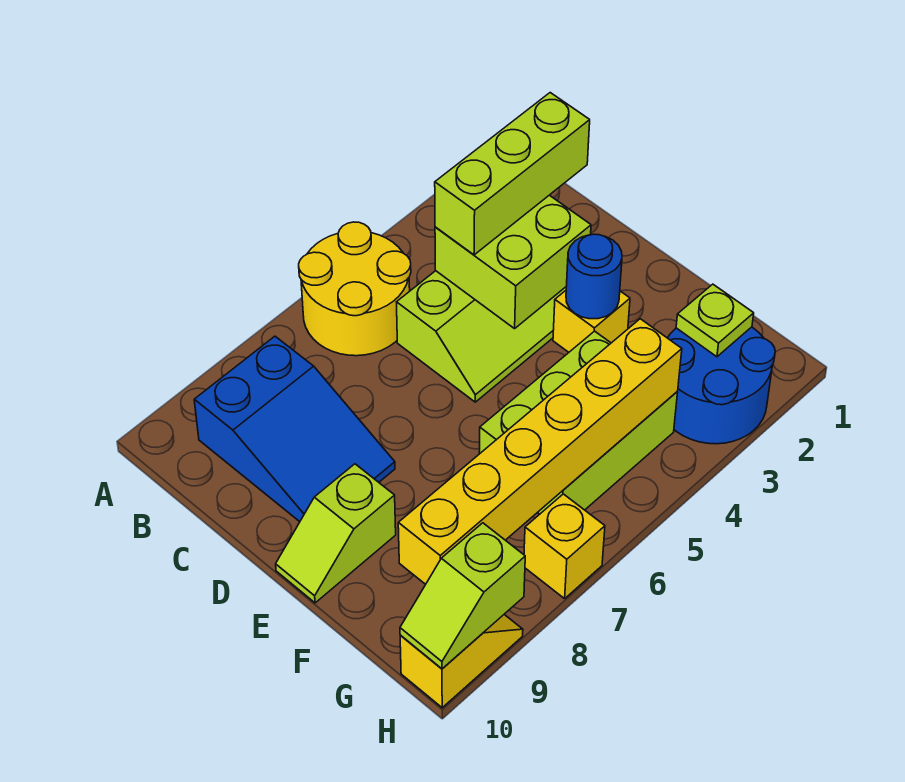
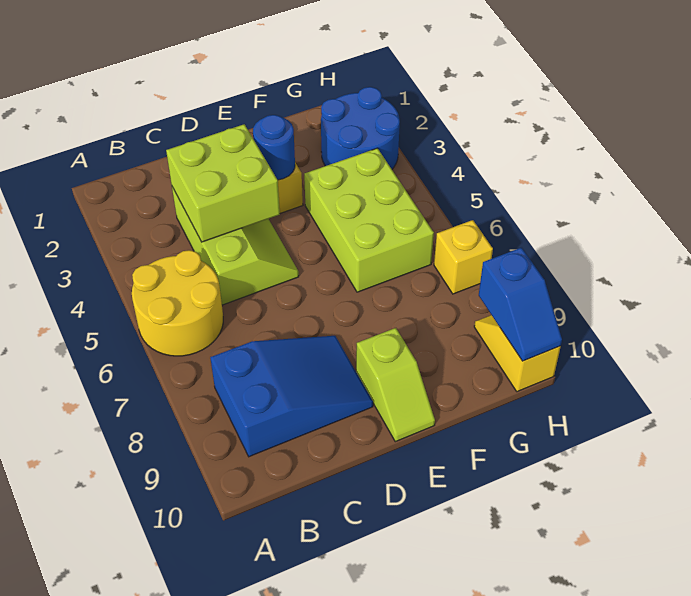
lime brick C2:C4 level 3 -> none
lime plate G2 level 2 -> none
yellow brick G4:G9 level 2 -> none
lime slope H9:H10 level 2 top 9 -> blue slope H9:H10 level 2 top 9

